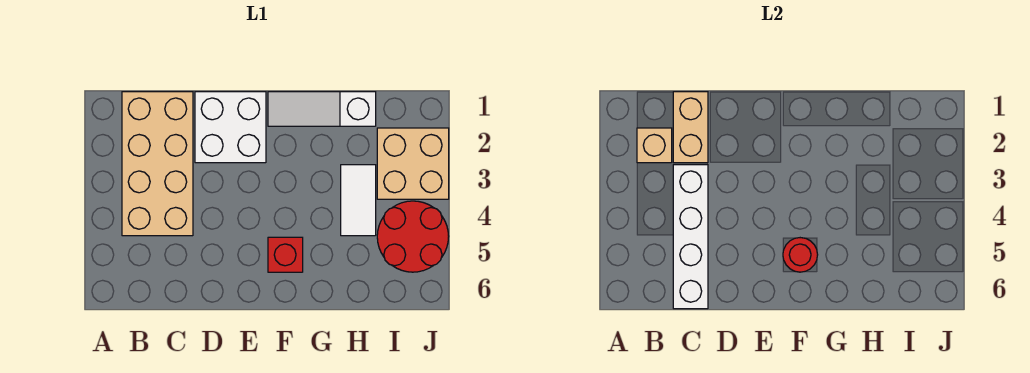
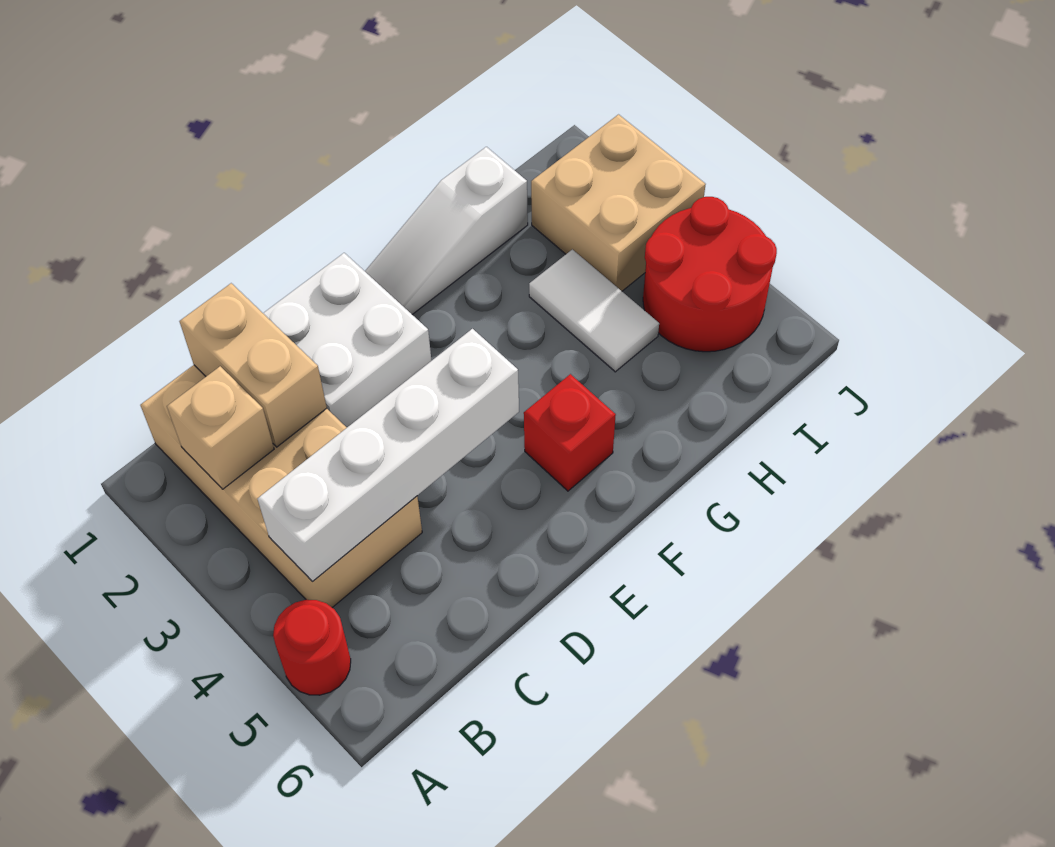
white brick C3:C6 level 2 -> white brick B4:E4 level 2
red round brick F5 level 2 -> red round brick A5 level 1

